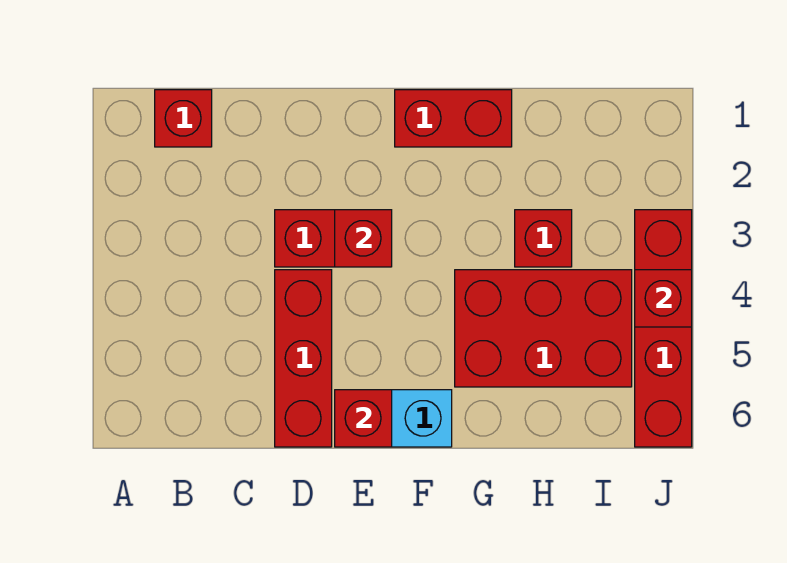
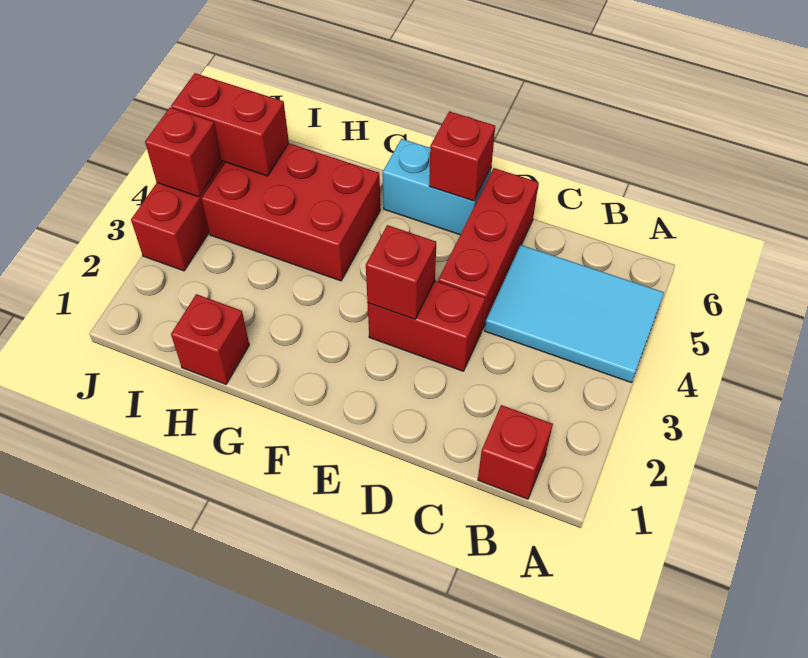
none -> cyan tile A4:C5 level 1
red brick F1:G1 level 1 -> red brick I5:J5 level 2
red brick H3 level 1 -> red brick H1 level 1

